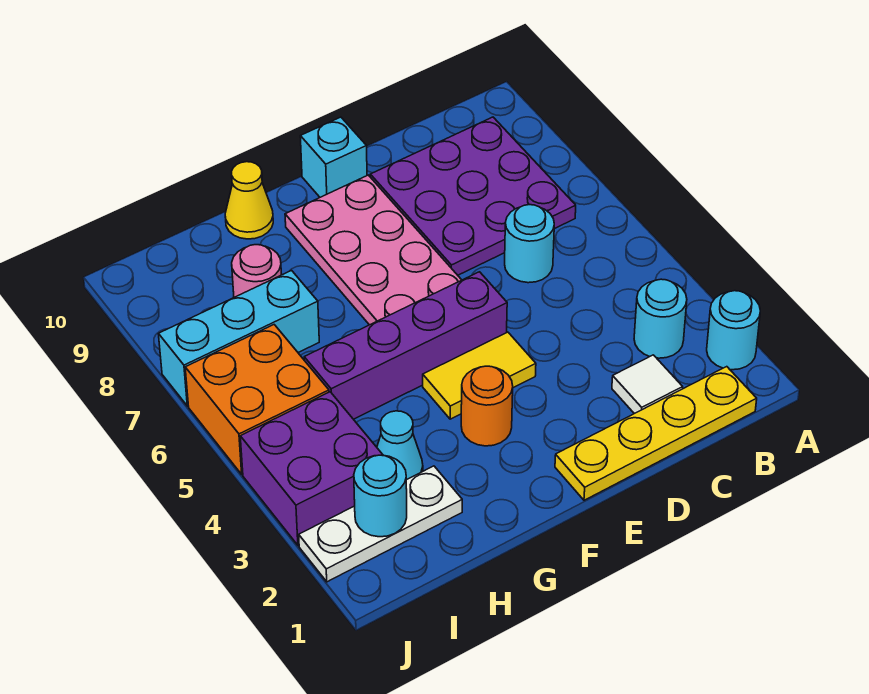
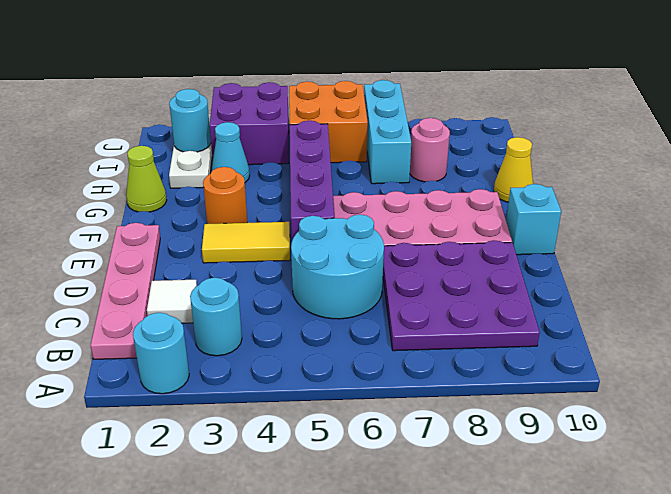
yellow plate B1:E1 level 1 -> pink plate B1:E1 level 1
cyan round brick C6 level 1 -> cyan round brick C5:D6 level 1
yellow tile E4:F4 level 1 -> yellow tile E3:E4 level 1
none -> lime cone G1 level 1

